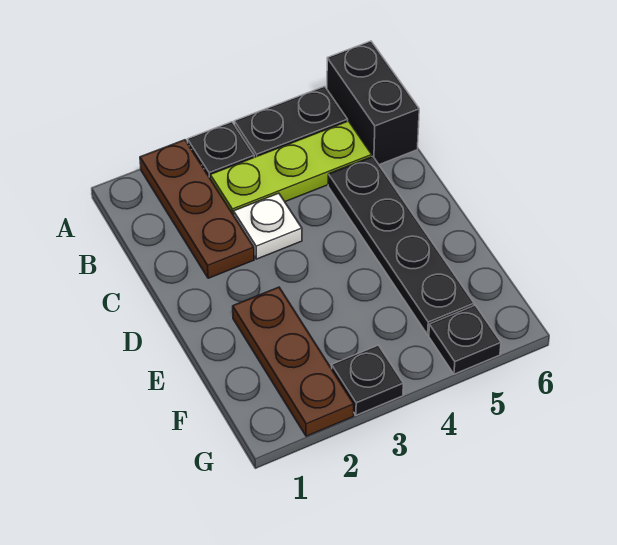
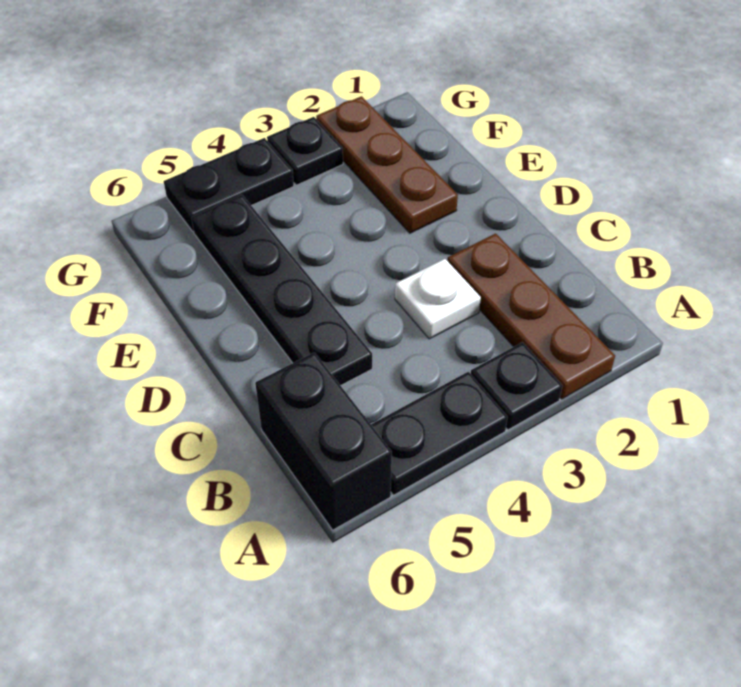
lime plate B3:B5 level 1 -> none
black plate G5 level 1 -> black plate G4:G5 level 1

